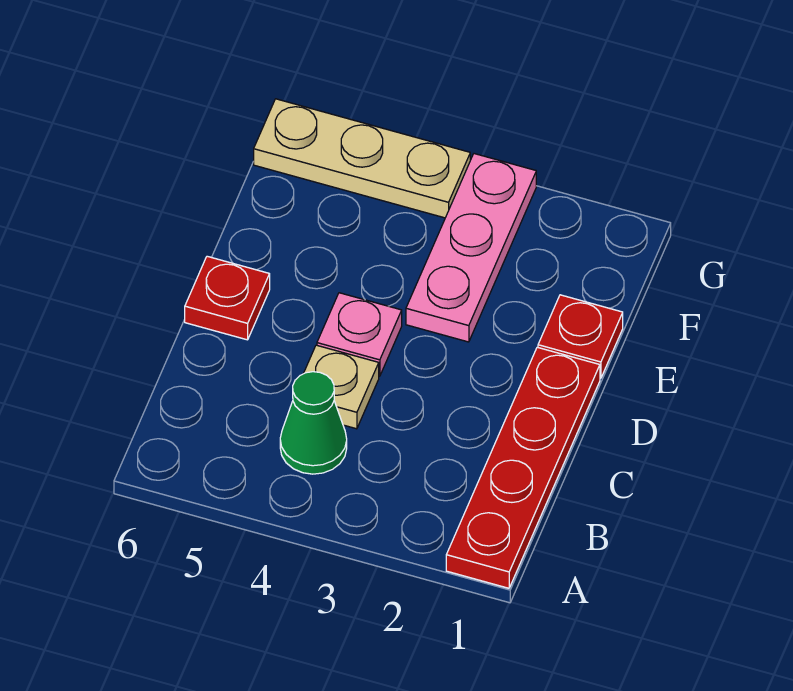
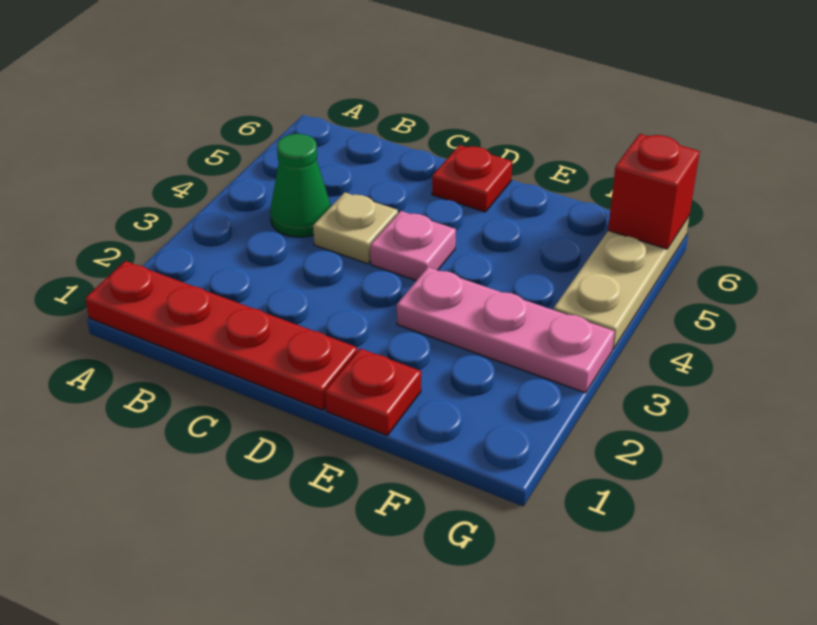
none -> red brick G6 level 2

